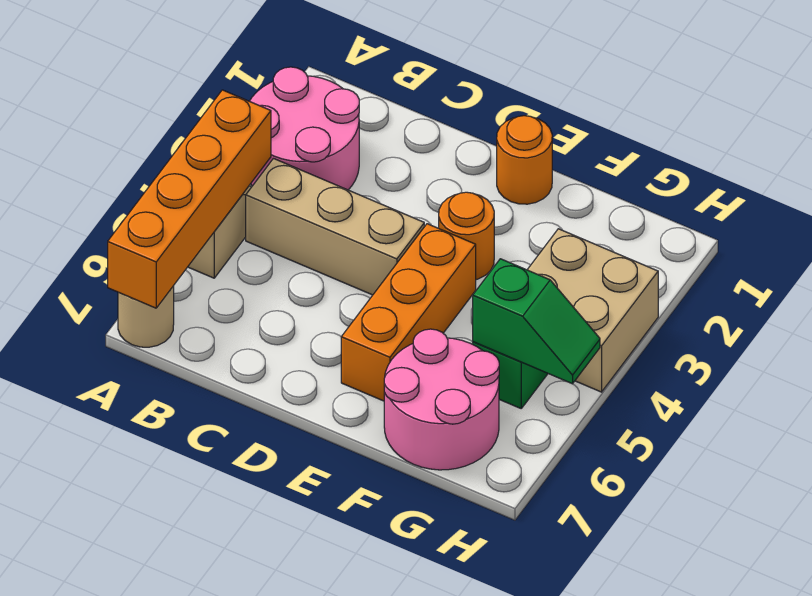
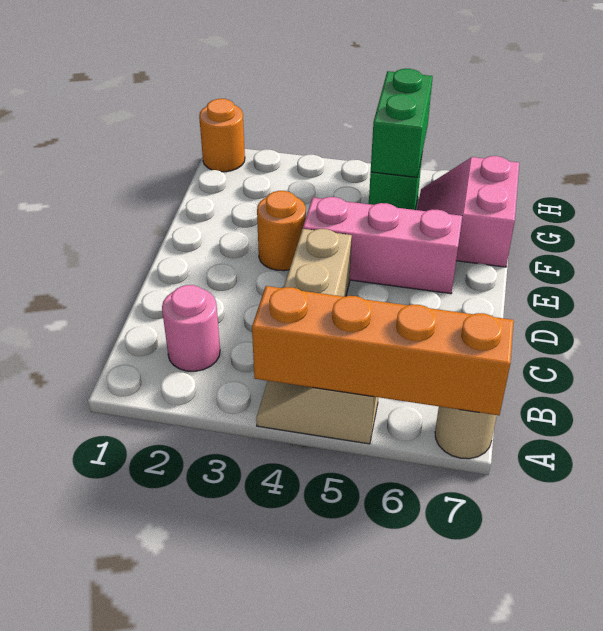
pink round brick A2:B3 level 1 -> pink round brick B2 level 1
orange round brick E1 level 1 -> orange round brick H1 level 1
orange brick E4:E6 level 1 -> pink brick E4:E6 level 1
pink round brick F6:G7 level 1 -> pink slope F6:G7 level 1 top 7
tan brick G3:H4 level 1 -> none
green slope G5:H5 level 2 top G -> green brick G5:H5 level 2

